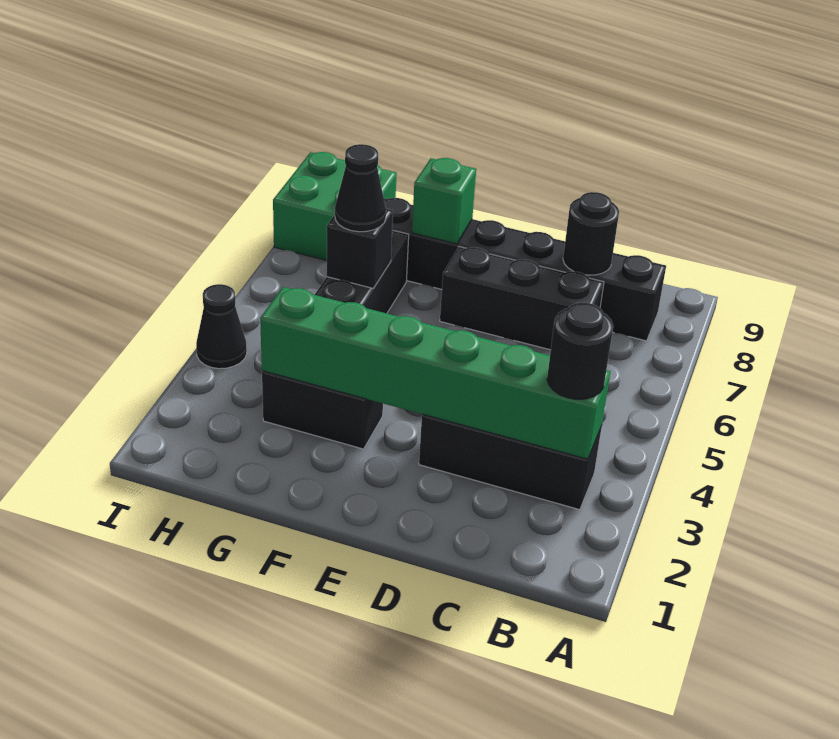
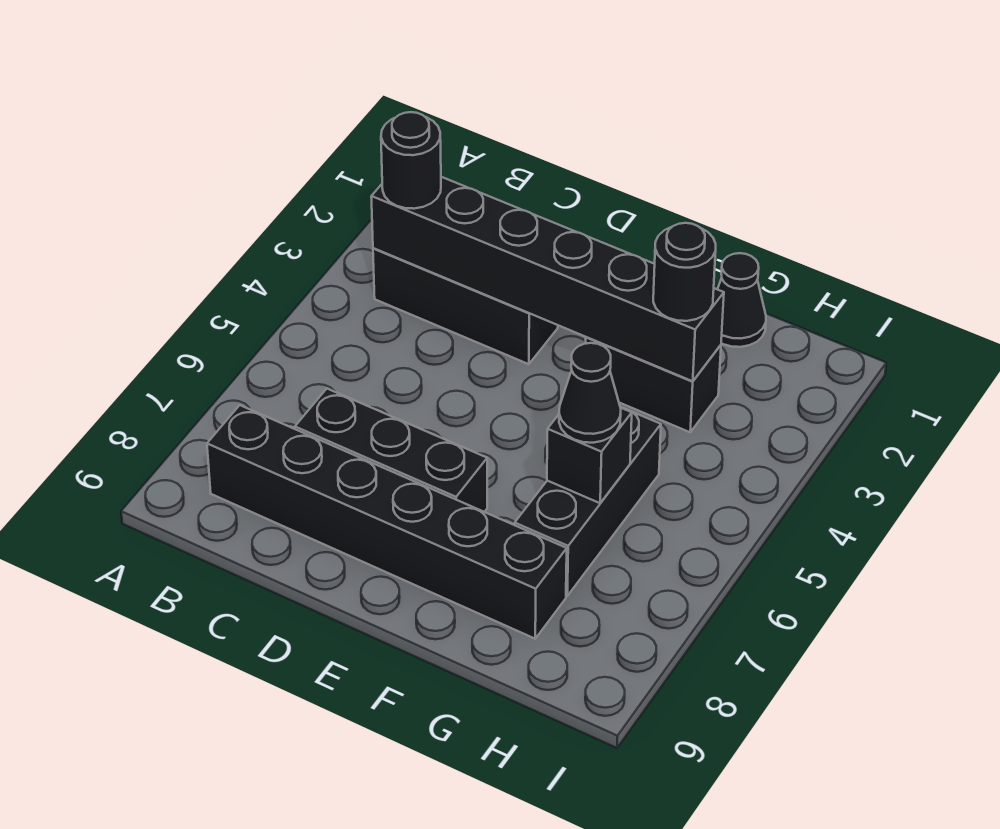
green brick B3:G3 level 2 -> black brick B3:G3 level 2
black round brick C8 level 2 -> black round brick G3 level 3
green brick F8 level 2 -> none
green brick H8:I9 level 1 -> none
black cone I4 level 1 -> black cone G1 level 1

